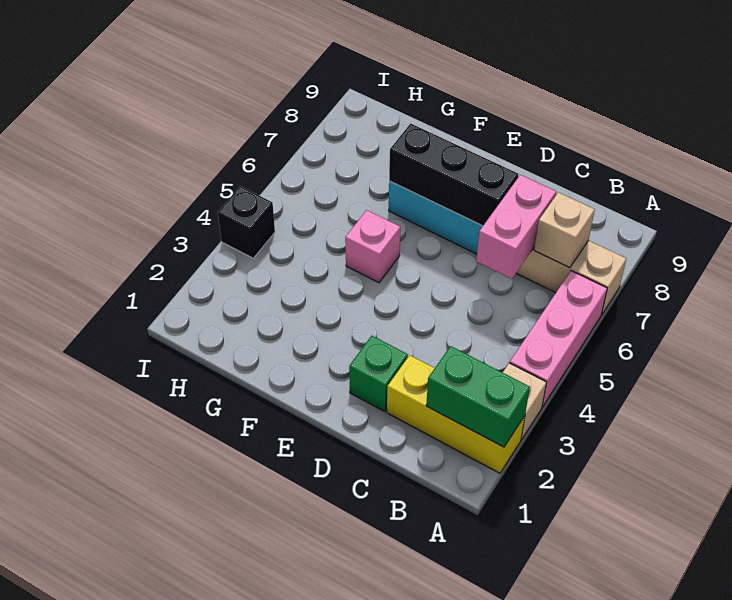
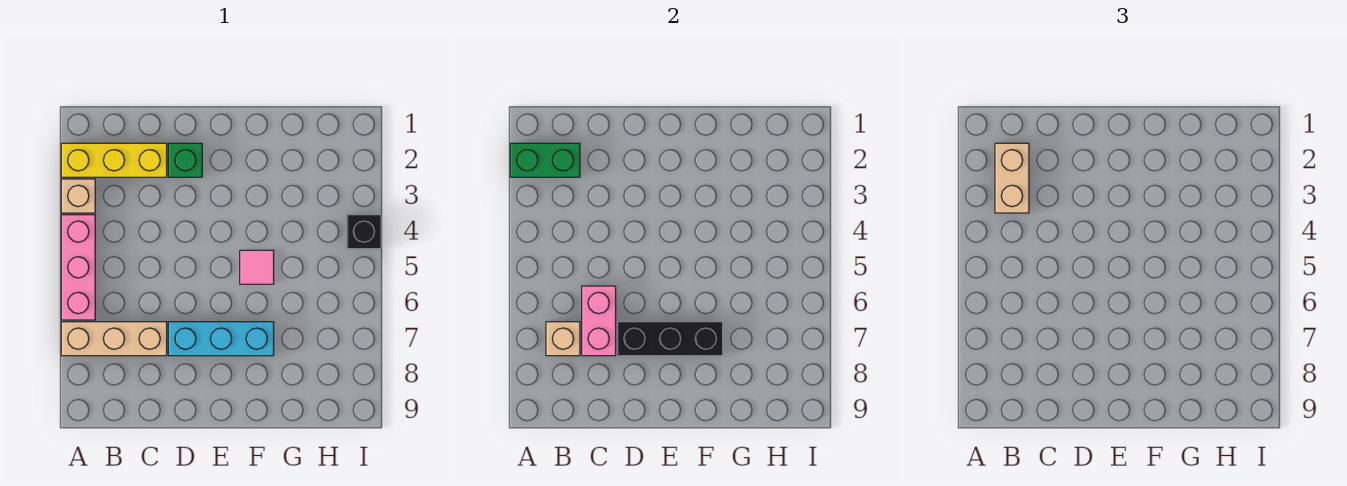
none -> tan brick B2:B3 level 3
pink brick F5 level 1 -> pink tile F5 level 1

